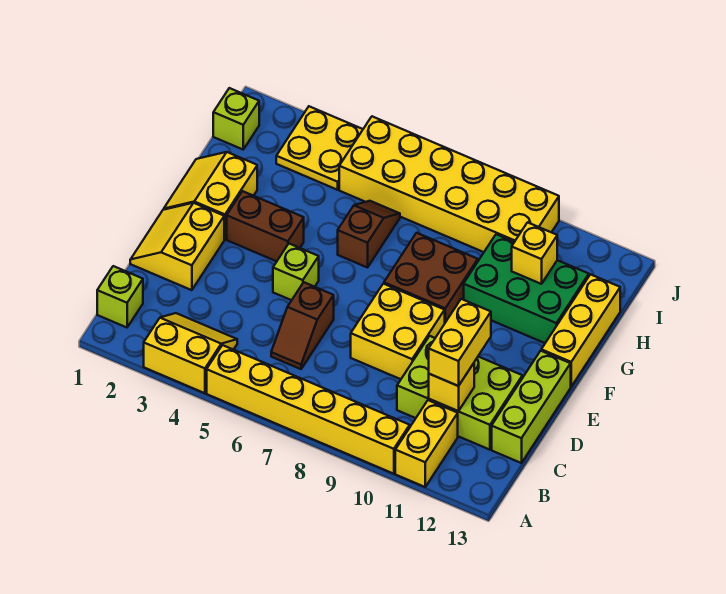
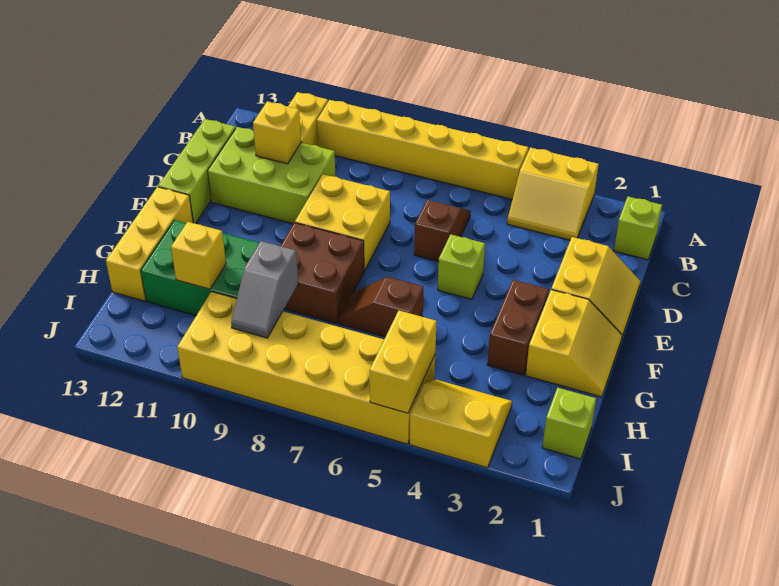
yellow brick C11:D11 level 3 -> yellow brick I5:J5 level 2
brown brick F3:F4 level 1 -> brown brick F3:G3 level 1
brown slope G6:H6 level 1 top G -> brown slope G6:G7 level 1 top 6
none -> grey slope H9:I9 level 2 top H
yellow plate I3:J4 level 1 -> yellow slope I3:J4 level 1 top J

